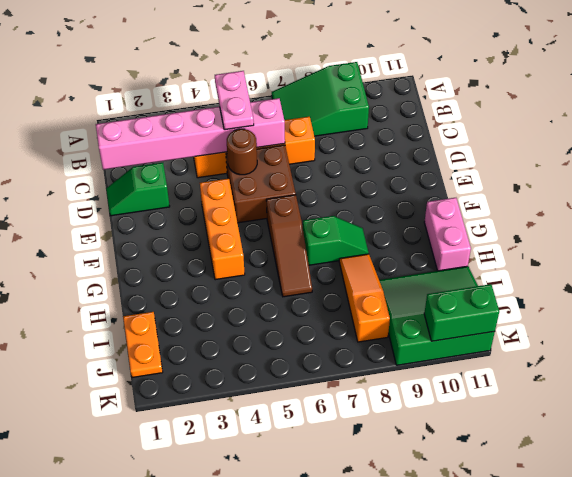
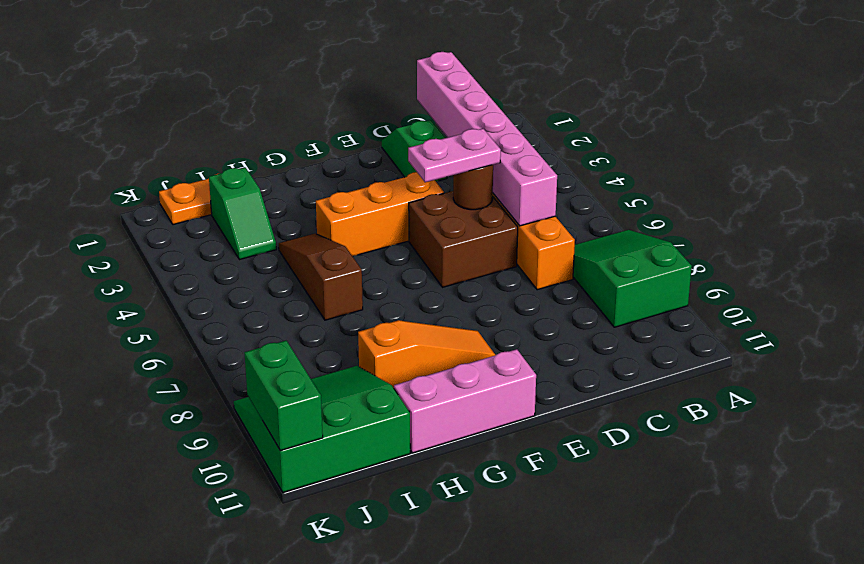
pink plate B5:C5 level 3 -> pink plate D5:E5 level 3
brown slope F6:H6 level 1 top F -> brown slope H4:H6 level 1 top 6
green slope G7:G8 level 1 top 7 -> green slope I2:I3 level 1 top 2
pink brick G11:H11 level 1 -> pink brick F11:H11 level 1
orange slope H8:J8 level 1 top J -> orange slope F9:H9 level 1 top H
green slope I9:K11 level 1 top K -> green slope I9:K11 level 1 top 11

